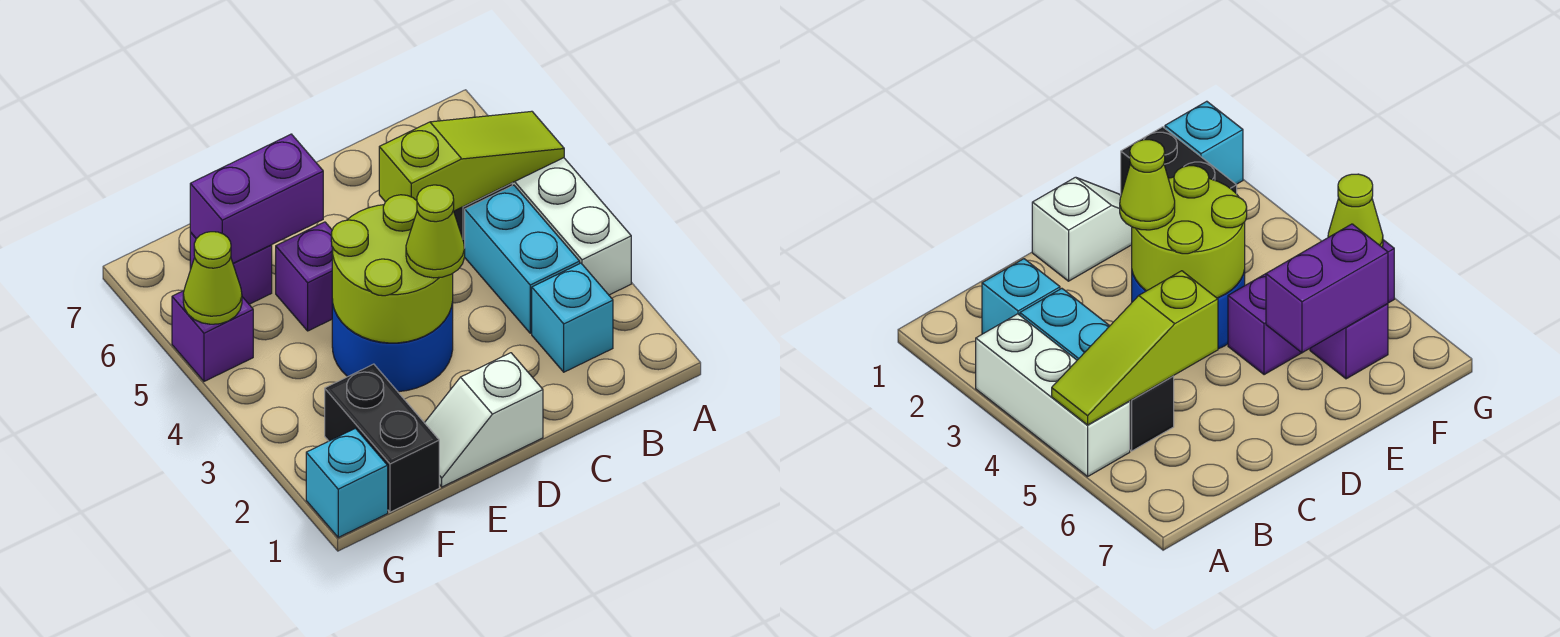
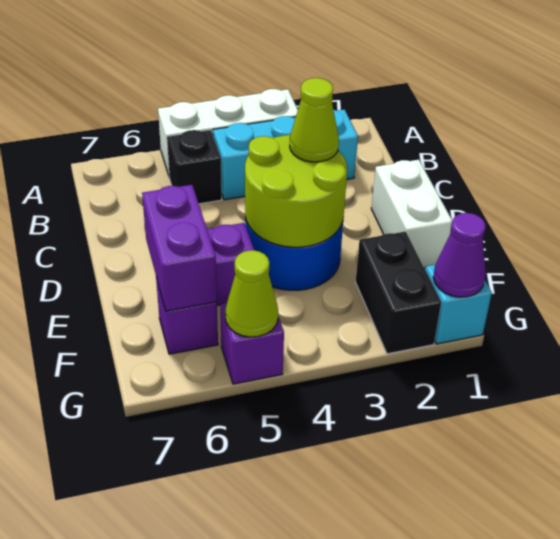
lime slope A5:C5 level 2 top C -> none
white slope D1:E1 level 1 top D -> white brick D1:E1 level 1
black brick F1:F2 level 1 -> black brick F2:G2 level 1
none -> purple cone G1 level 2

